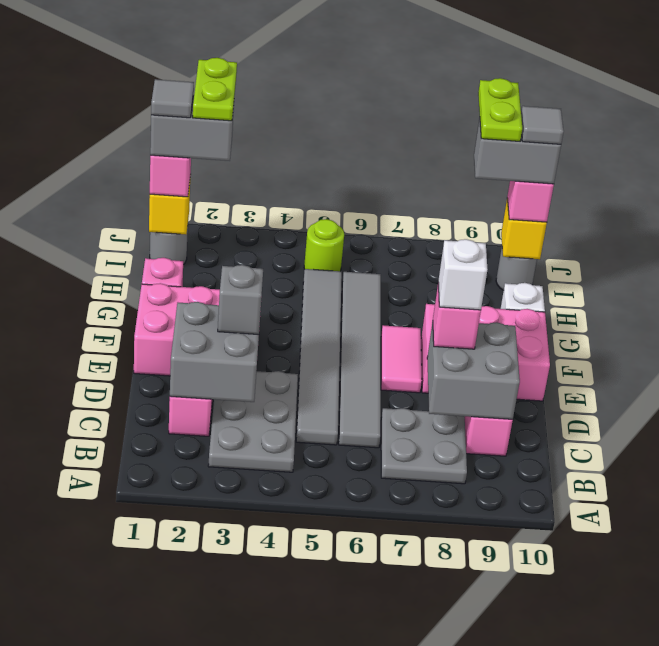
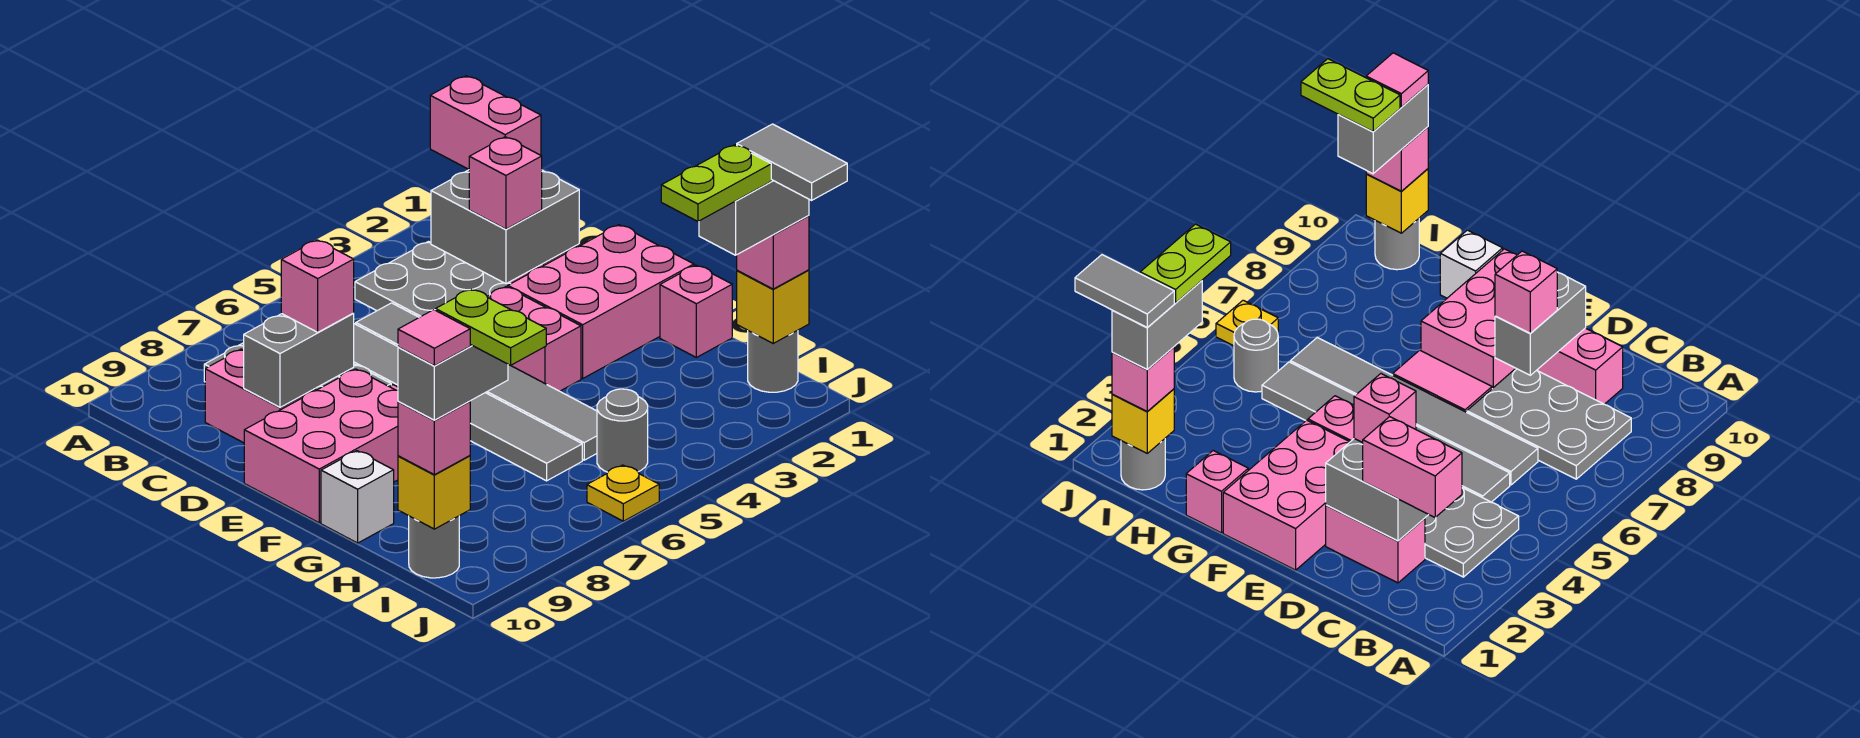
none -> pink brick B2:C2 level 3
grey plate B7:C8 level 1 -> grey plate B7:D8 level 1
grey brick C8:D9 level 2 -> grey brick D8:D9 level 2
grey brick D3 level 3 -> pink brick D3 level 3
white brick D8 level 4 -> none
none -> pink brick E4:F4 level 1
grey tile I1 level 5 -> grey tile I1:J1 level 5
lime plate I2:J2 level 5 -> lime plate I2:I3 level 5
lime round brick I5 level 1 -> grey round brick I5 level 1
grey tile I10 level 5 -> pink tile I10 level 5
none -> yellow plate J6 level 1

